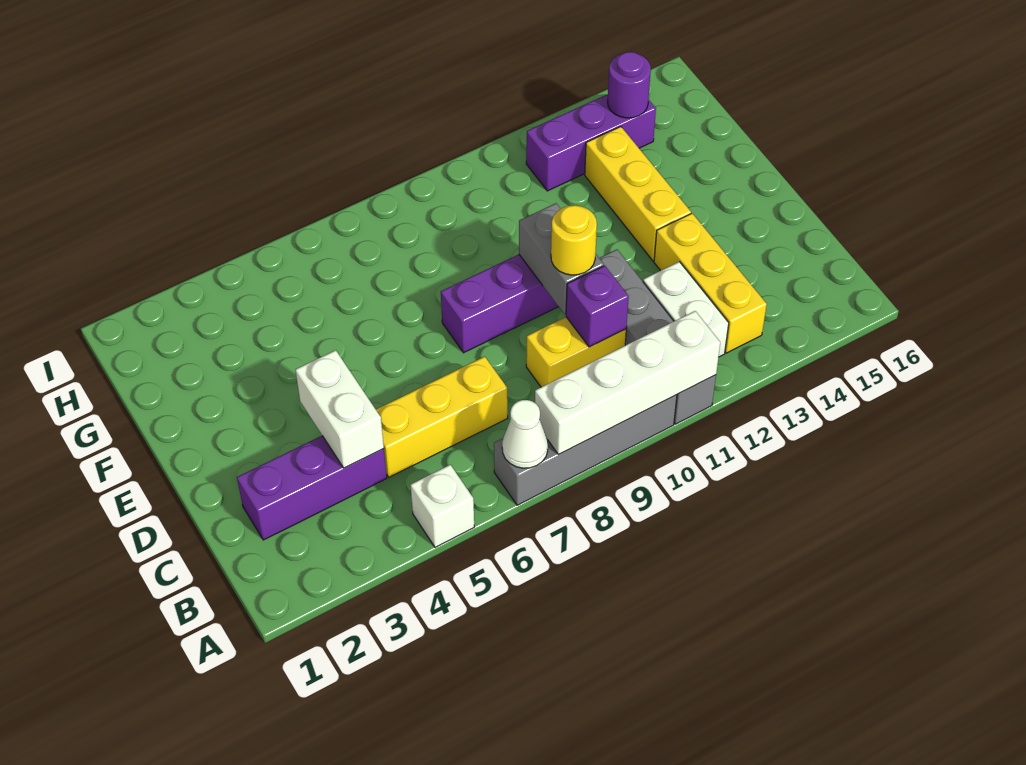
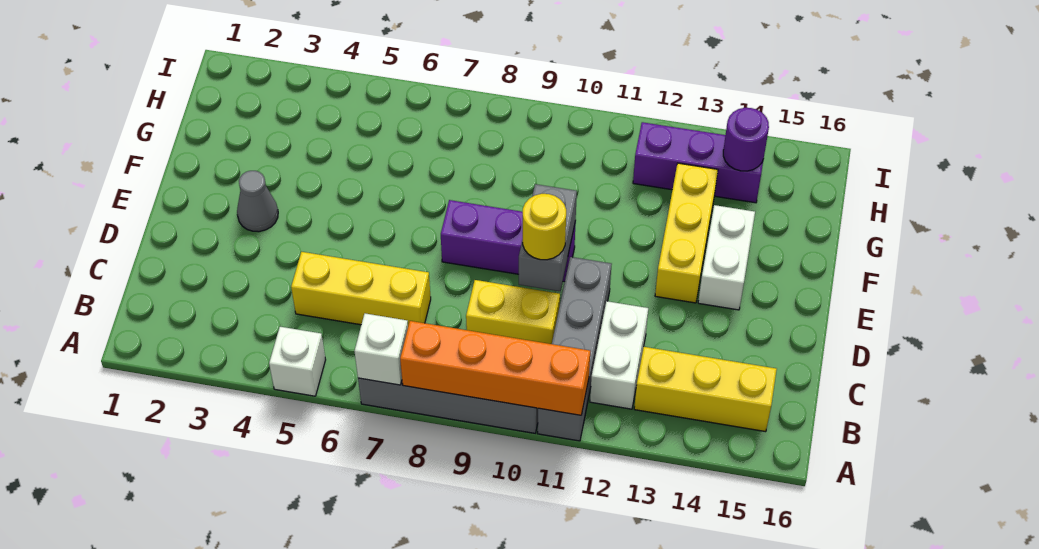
white cone A7 level 2 -> white brick A7 level 2
white brick A8:A11 level 2 -> orange brick A8:A11 level 2
yellow brick B13:D13 level 1 -> yellow brick B13:B15 level 1
purple brick C2:C4 level 1 -> none
white brick C4:D4 level 2 -> white brick E14:F14 level 1
purple brick C10 level 2 -> none
none -> grey cone E3 level 1

